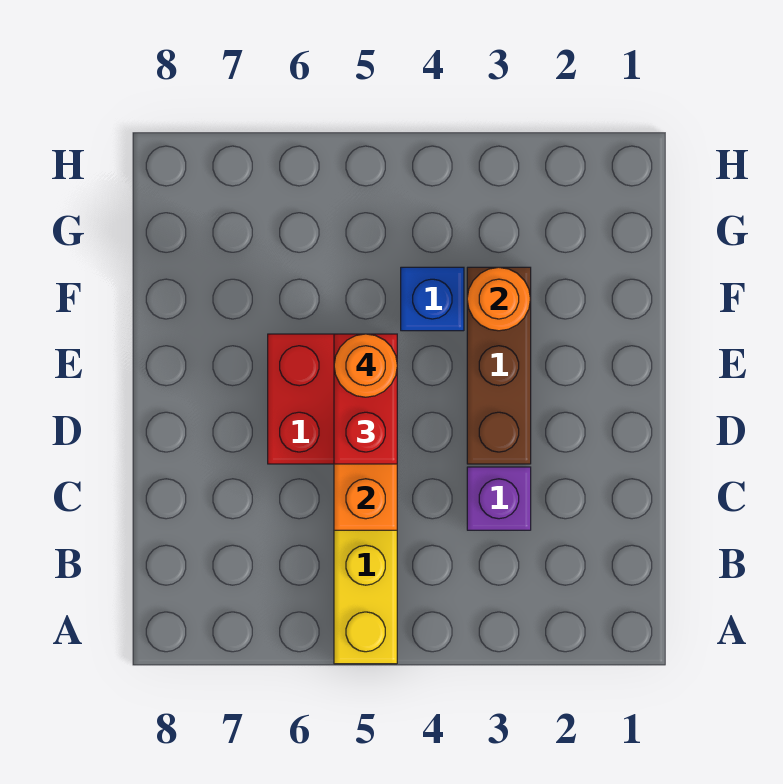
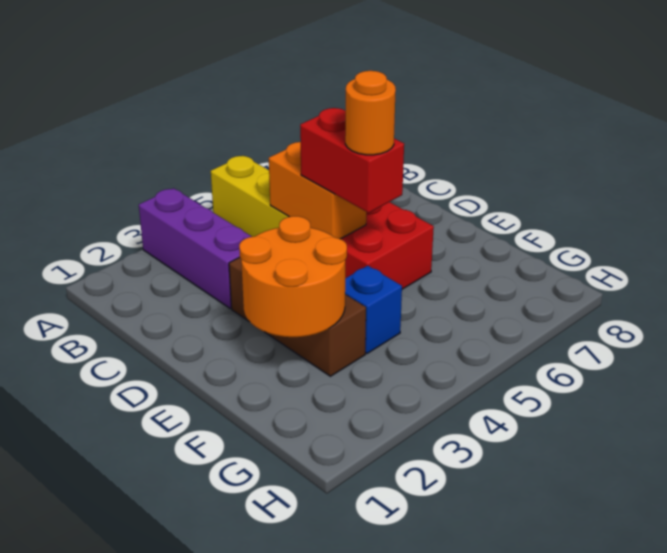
purple brick C3 level 1 -> purple brick A3:C3 level 1
orange round brick F3 level 2 -> orange round brick E2:F3 level 2

